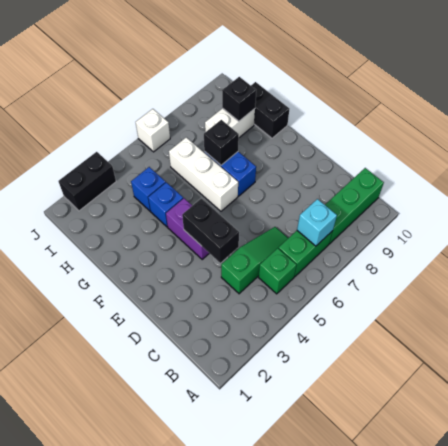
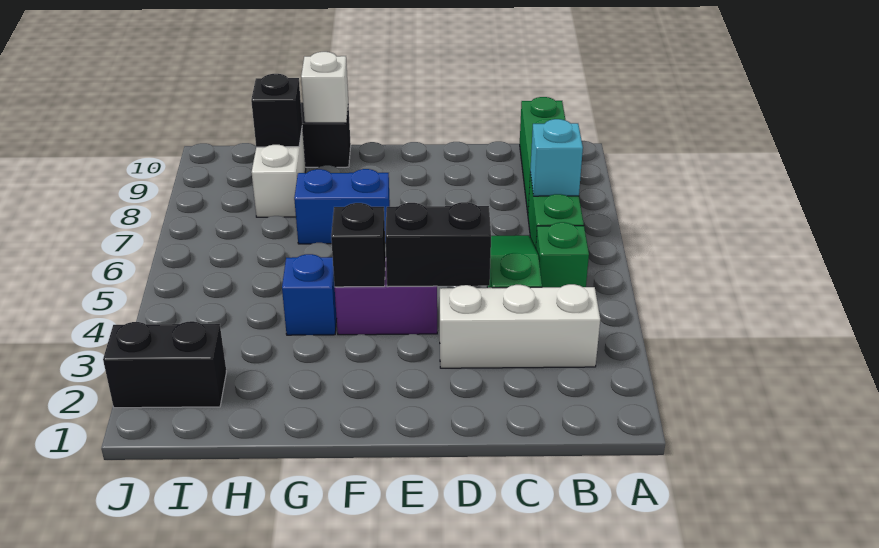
white brick F6:H6 level 1 -> white brick B3:D3 level 1
black brick G7 level 2 -> black brick F4 level 2
blue brick H4 level 1 -> none
black brick J2:J3 level 1 -> black brick I2:J2 level 1
white brick J6 level 1 -> white brick G10 level 2

